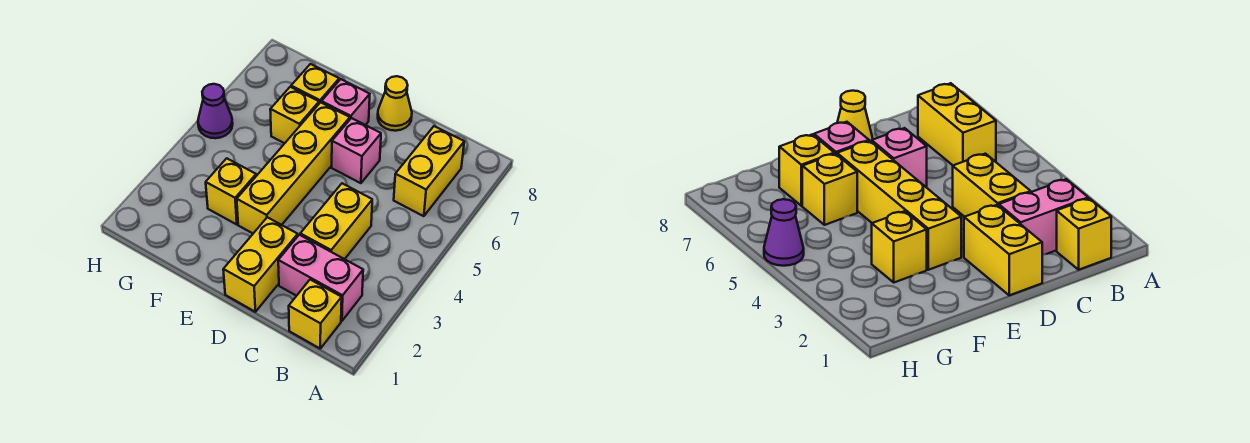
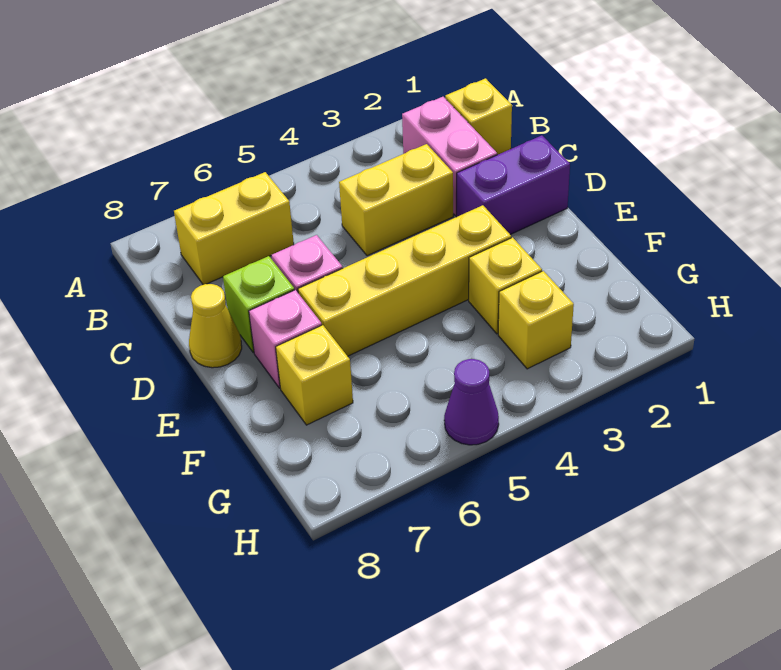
yellow brick D1:D2 level 1 -> purple brick D1:D2 level 1
none -> lime brick D7 level 1
yellow brick F6 level 1 -> yellow brick G3 level 1

